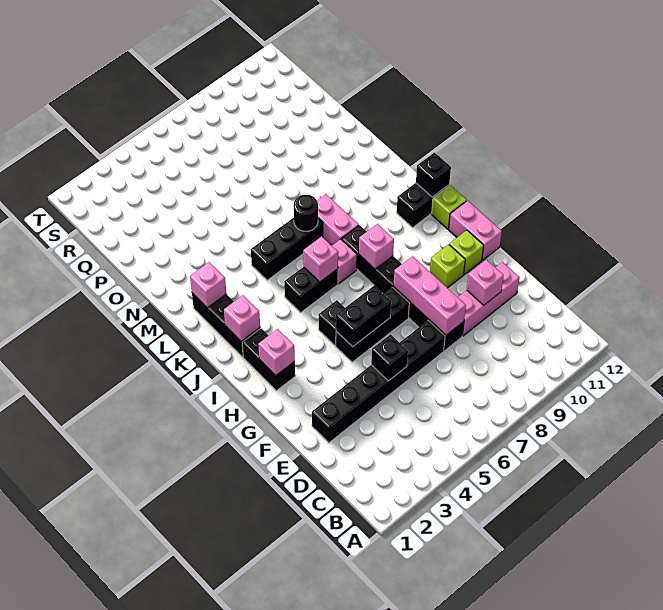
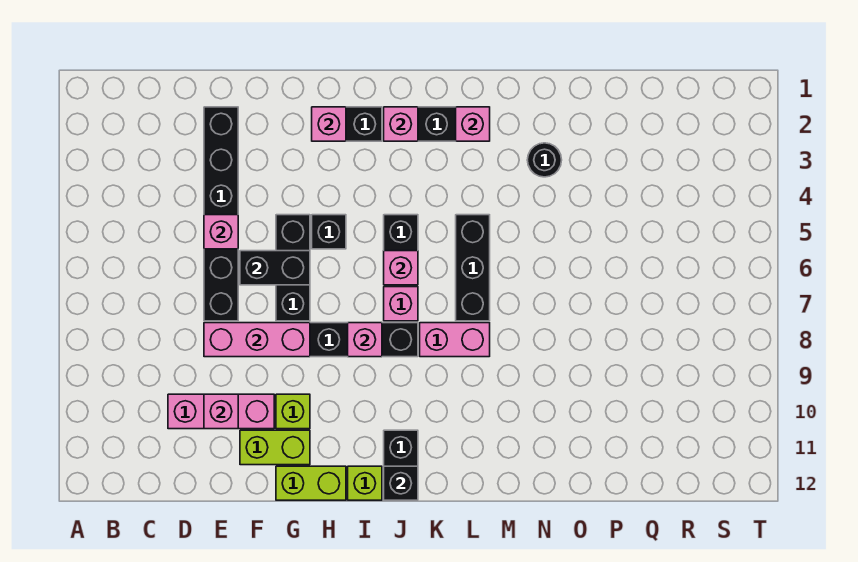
black brick E5 level 2 -> pink brick E5 level 2
pink brick E9:E11 level 1 -> pink brick D10:F10 level 1
black brick G5:G6 level 2 -> black brick F6:G6 level 2
lime brick G11 level 1 -> lime brick F11:G11 level 1
pink brick G12:H12 level 1 -> lime brick G12:H12 level 1
black round brick L7 level 2 -> black round brick N3 level 1

